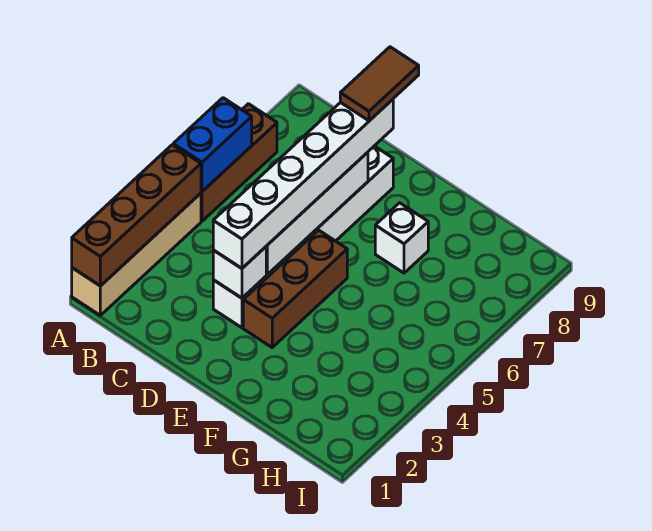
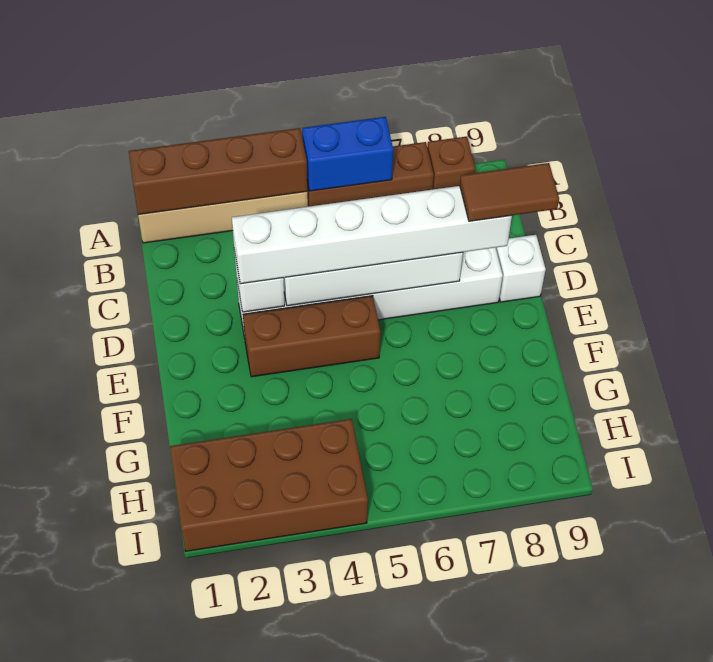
none -> brown brick A8 level 1
white brick F7 level 1 -> white brick D9 level 1
none -> brown brick H1:I4 level 1

